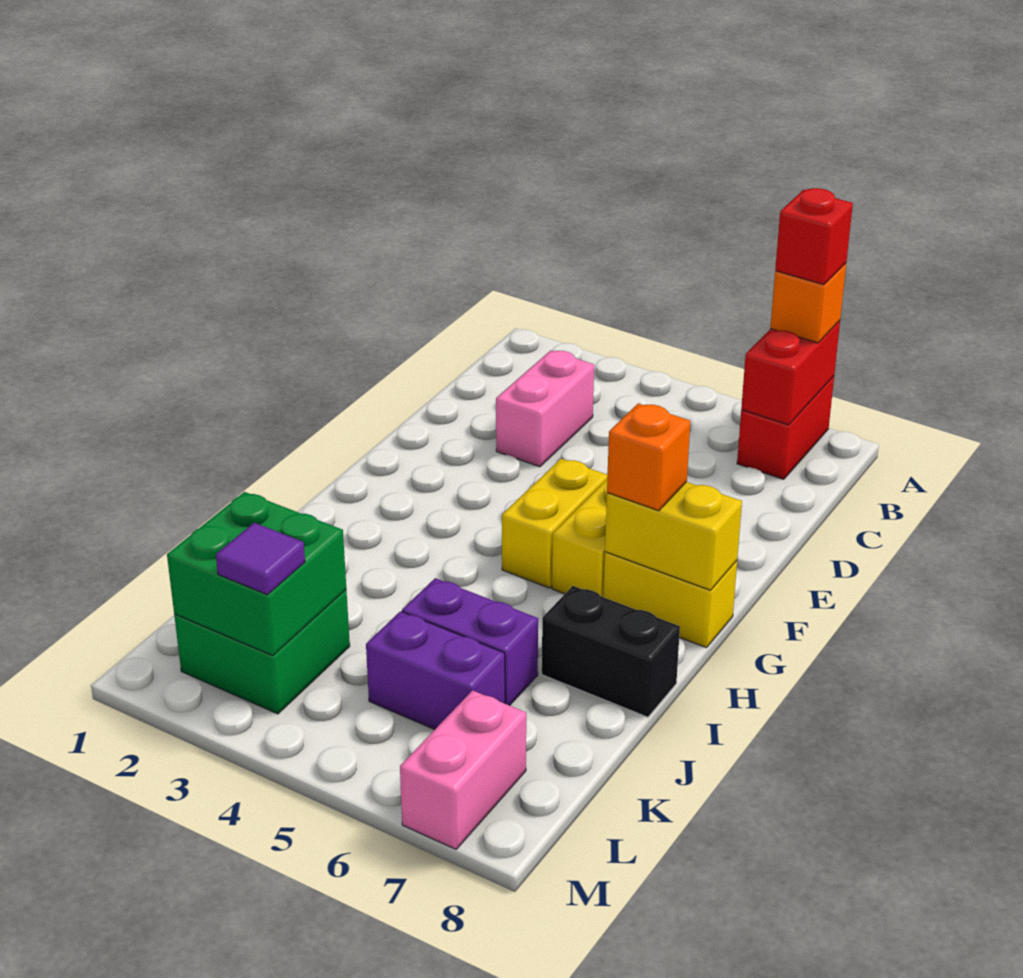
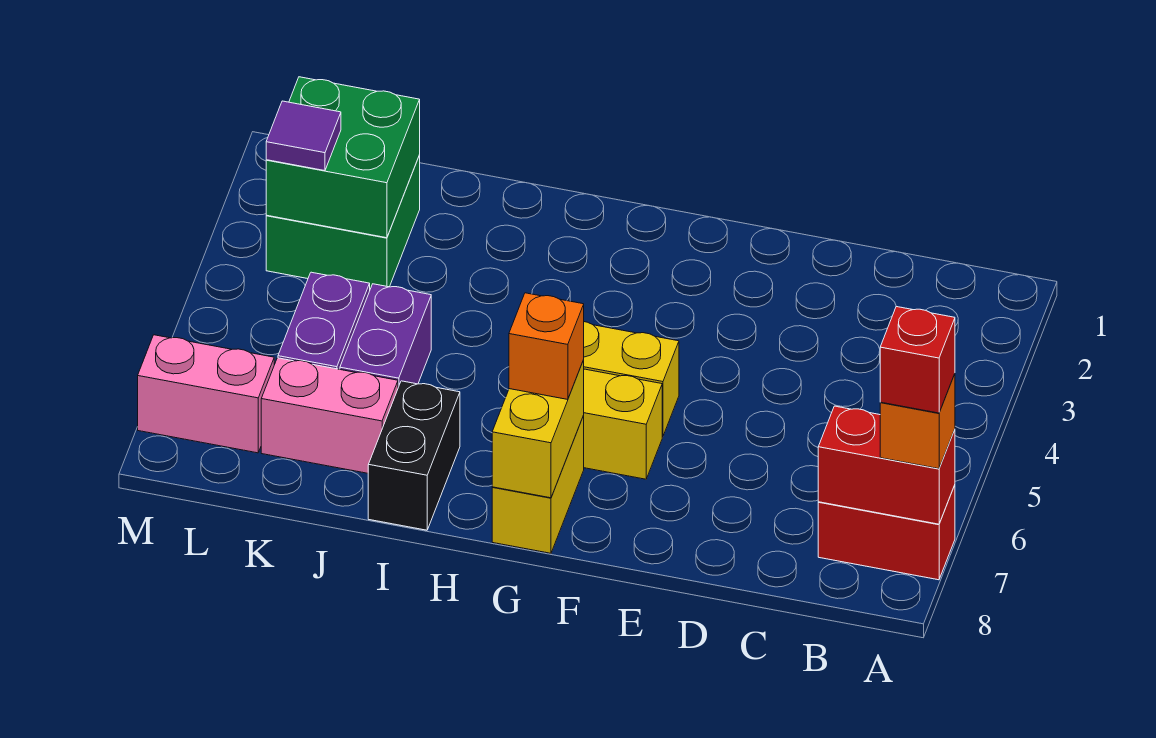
pink brick C3:D3 level 1 -> pink brick J7:K7 level 1

